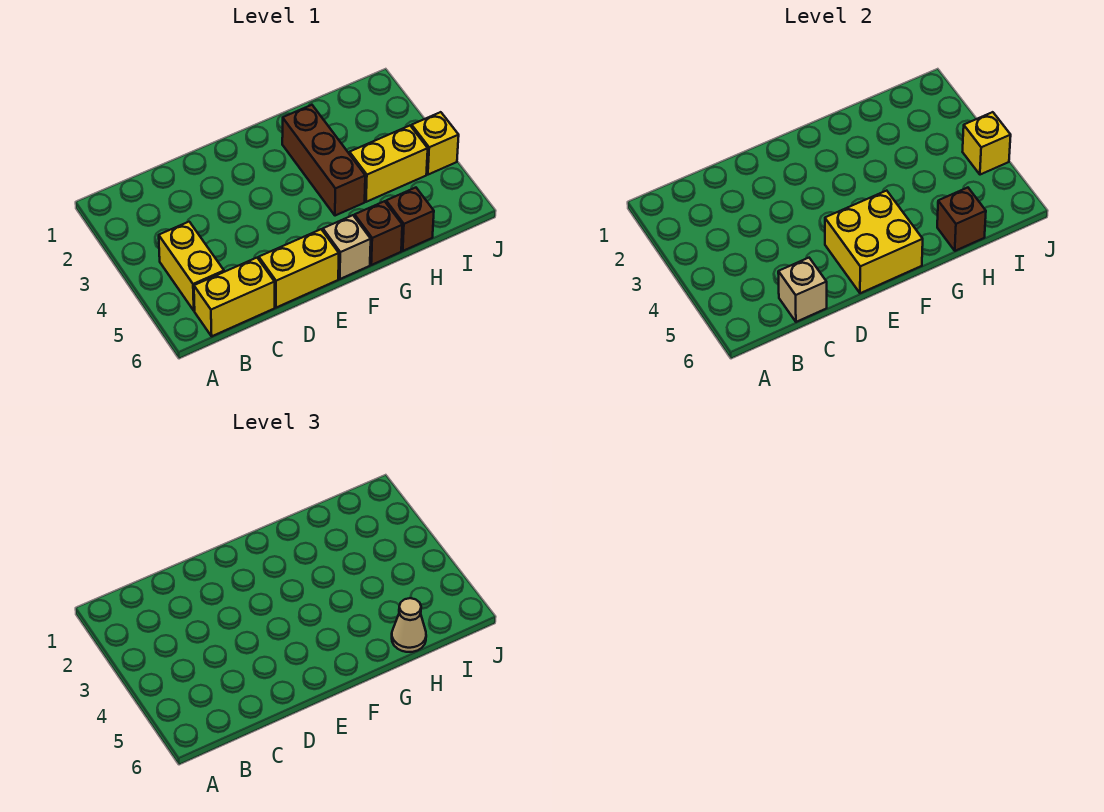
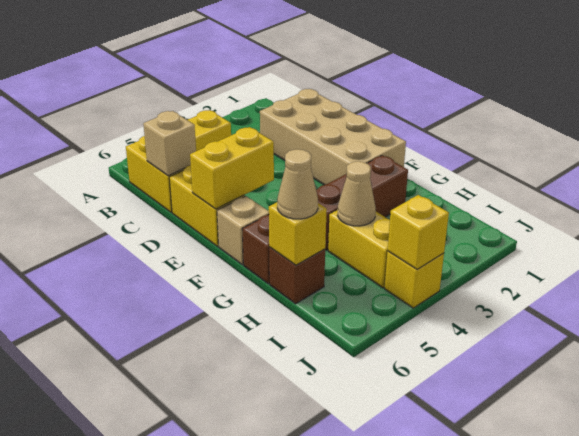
none -> tan brick C1:F2 level 1
yellow brick E5:F6 level 2 -> yellow brick E5:E6 level 2
none -> tan cone H4 level 2
brown brick H6 level 2 -> yellow brick H6 level 2

